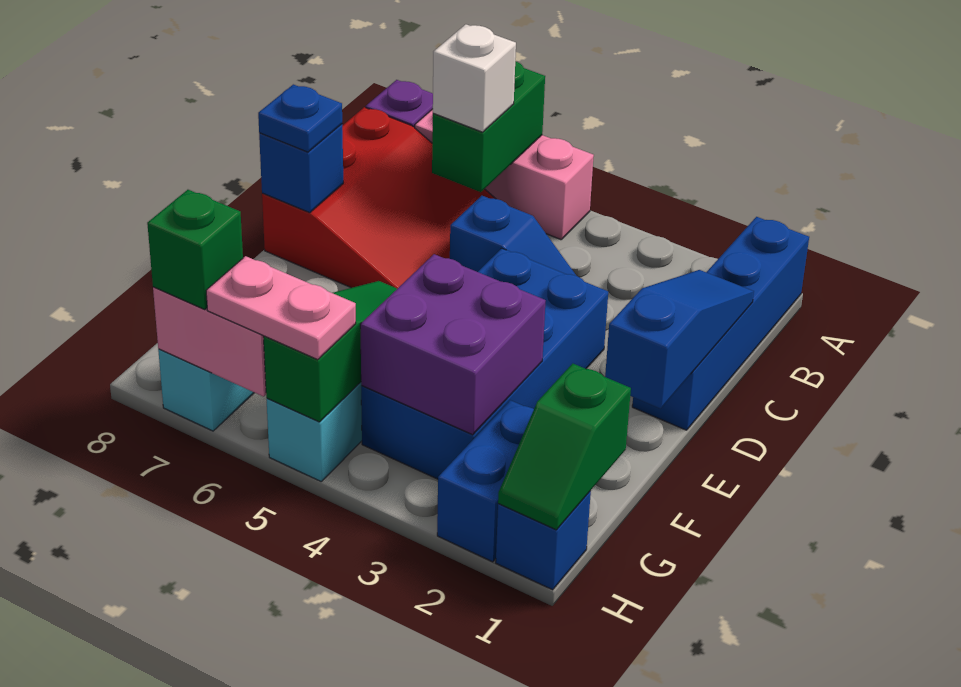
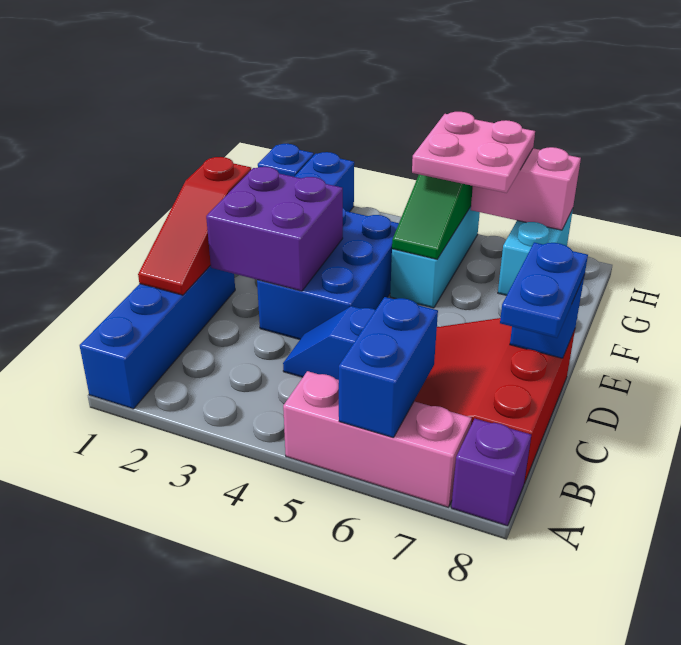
green brick A6:B6 level 2 -> blue brick A6:B6 level 2
white brick B6 level 3 -> none
blue slope C1:E1 level 2 top E -> red slope C1:E1 level 2 top E
blue brick D3:G4 level 1 -> blue brick D3:F4 level 1
blue plate D8 level 3 -> blue plate C8:D8 level 3
purple brick F3:G4 level 2 -> purple brick D2:E3 level 2
green slope G1:H1 level 2 top G -> none
pink plate H5:H6 level 3 -> pink plate G5:H6 level 3
green brick H7 level 3 -> none

